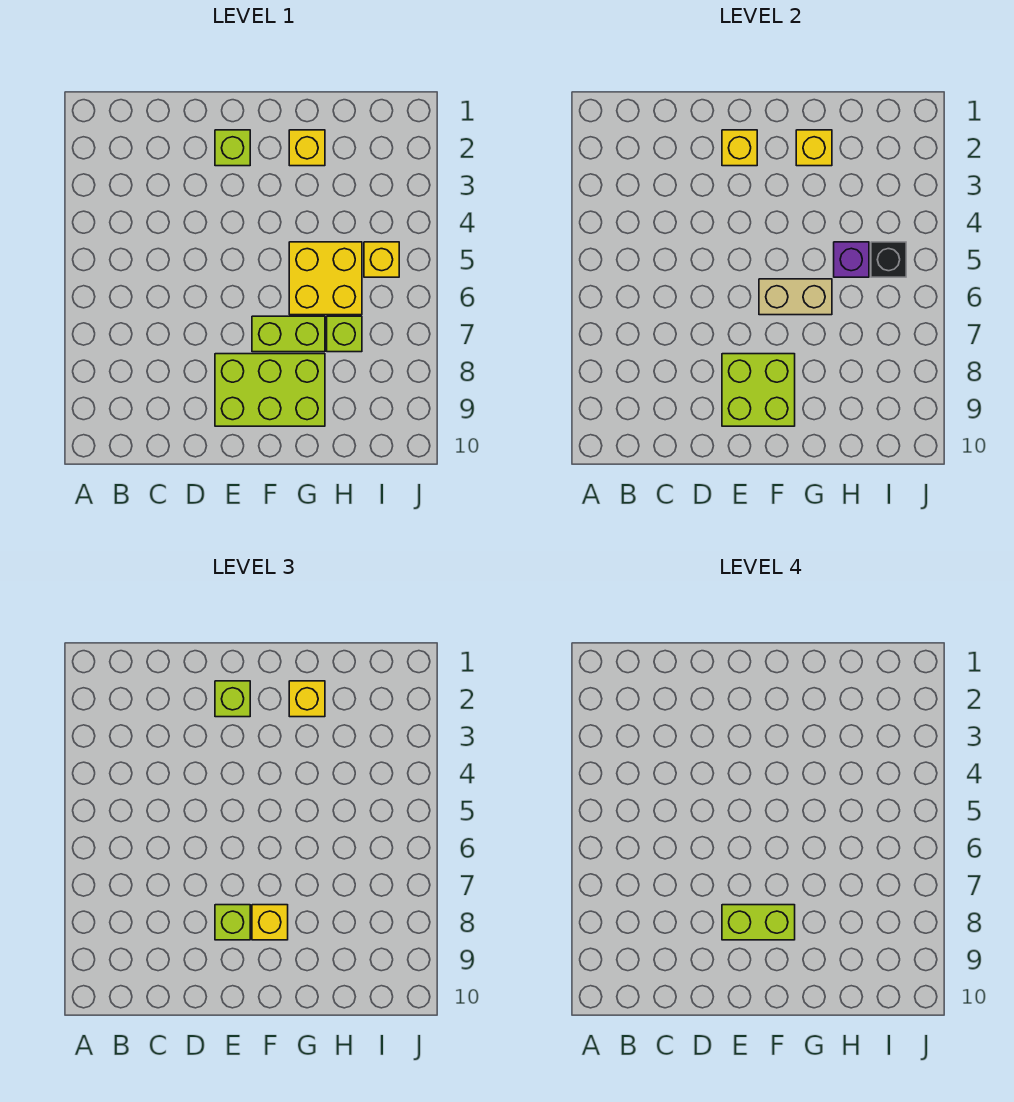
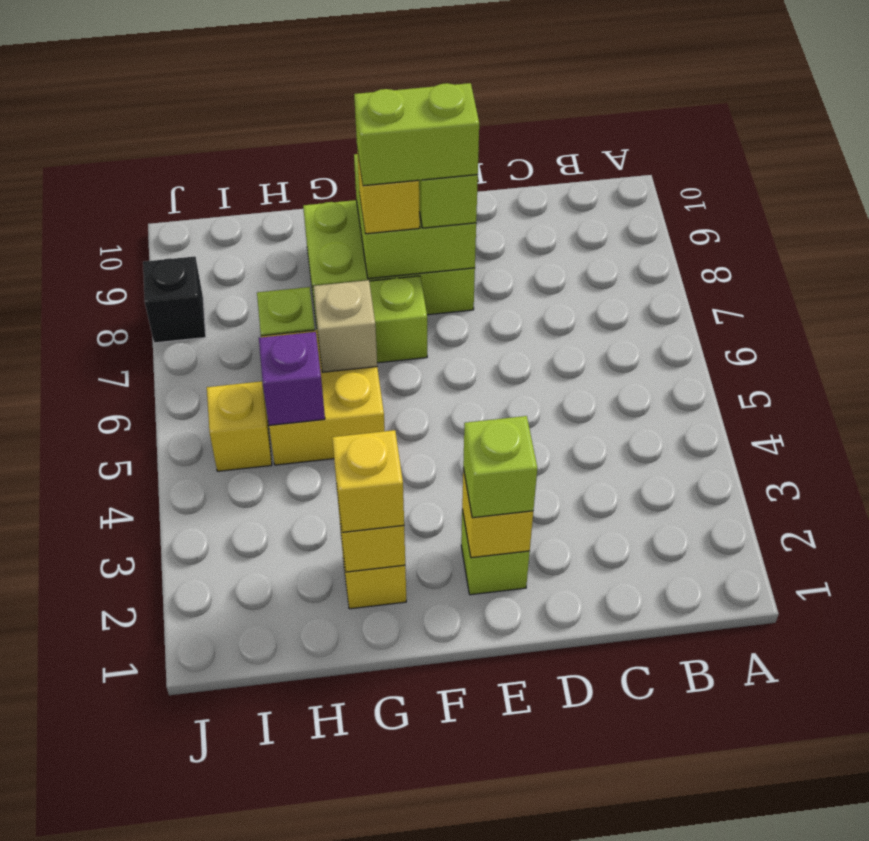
tan brick F6:G6 level 2 -> tan brick G6 level 2
black brick I5 level 2 -> black brick J8 level 1

